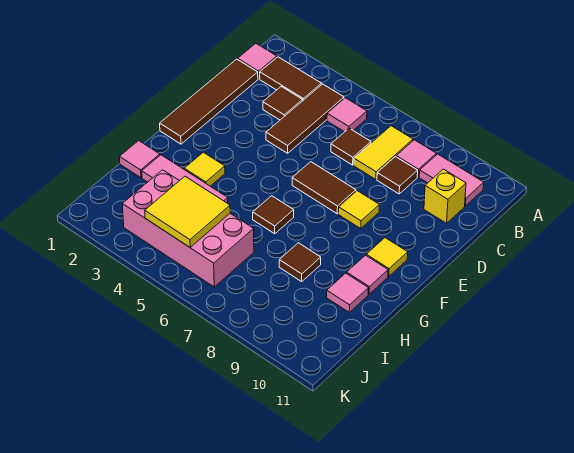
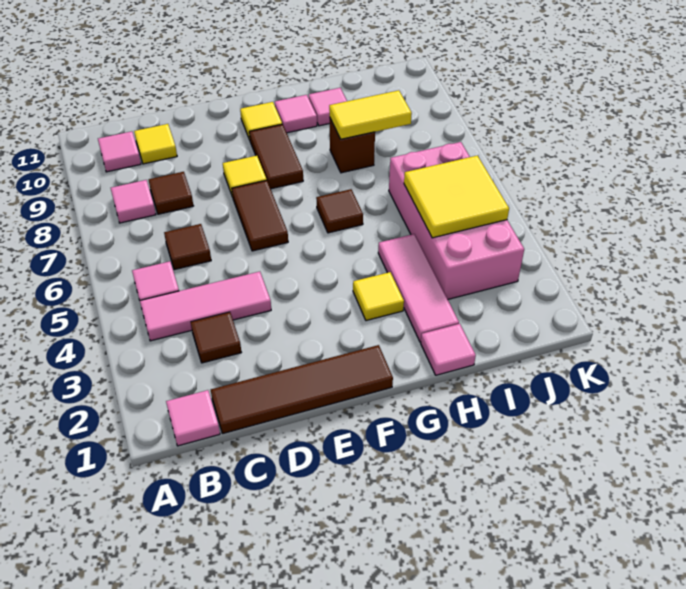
brown tile B2:B3 level 1 -> brown tile F8:F9 level 1
brown tile B4:D4 level 1 -> pink tile B4:D4 level 1
yellow tile B7:C7 level 1 -> yellow tile H8:I8 level 2
pink tile B9:B10 level 1 -> pink tile B10 level 1
yellow brick C10 level 1 -> yellow tile C10 level 1
brown tile H8 level 1 -> brown brick H8 level 1

